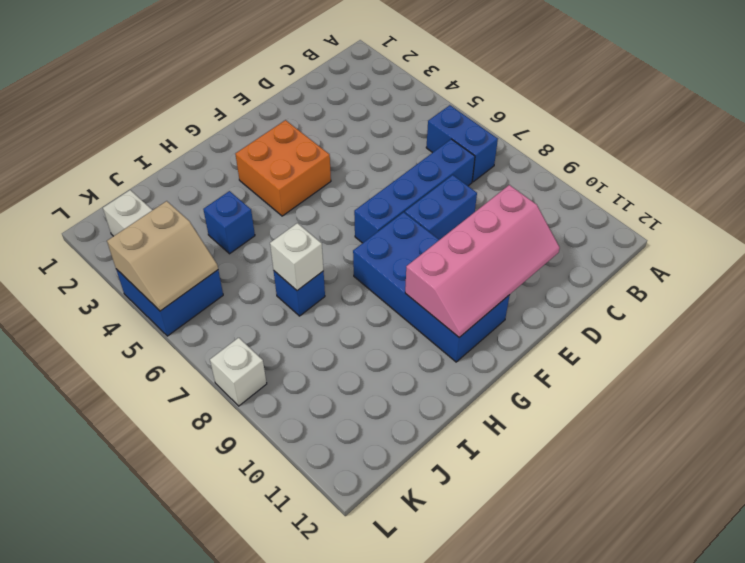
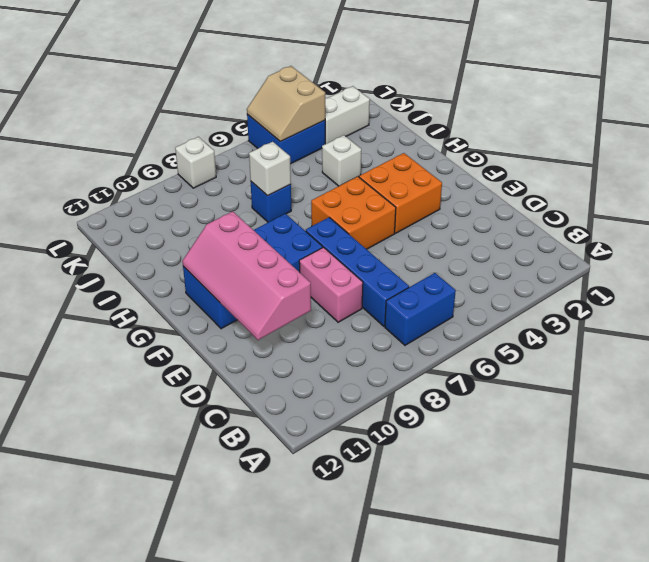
blue brick D8:E8 level 1 -> pink brick D8:E8 level 1
none -> orange brick F5:G6 level 1
blue brick I4 level 1 -> white brick I4 level 1

